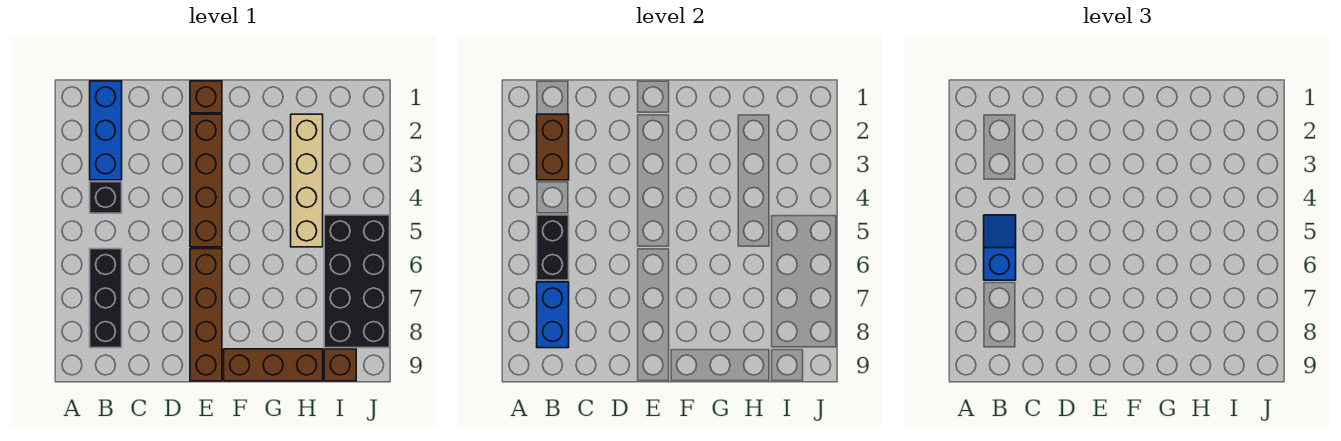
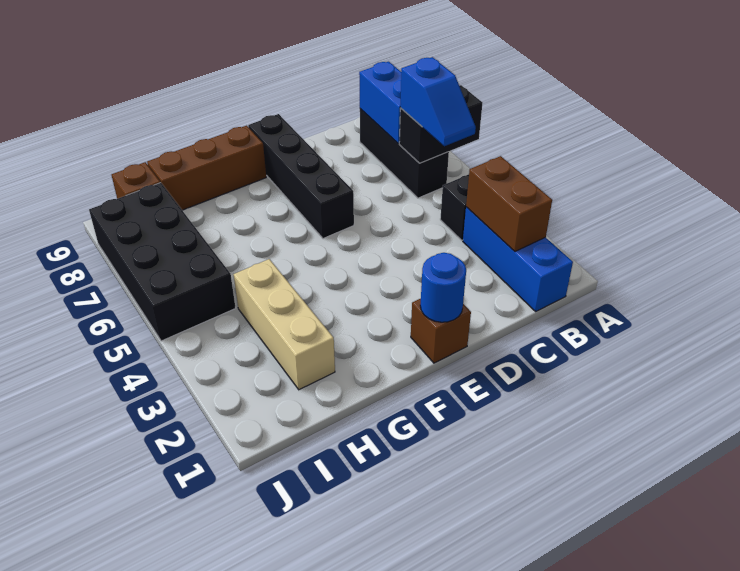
black brick B5:B6 level 2 -> black brick A6:B6 level 2
none -> blue round brick E1 level 2
brown brick E2:E5 level 1 -> none
brown brick E6:E9 level 1 -> black brick E6:E9 level 1
tan brick H2:H5 level 1 -> tan brick H2:H4 level 1

